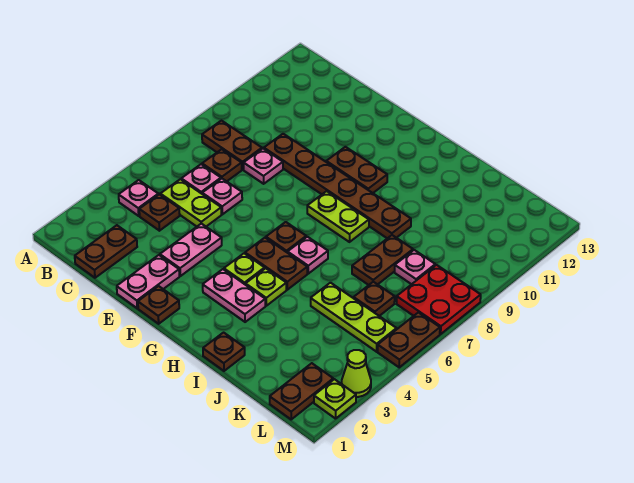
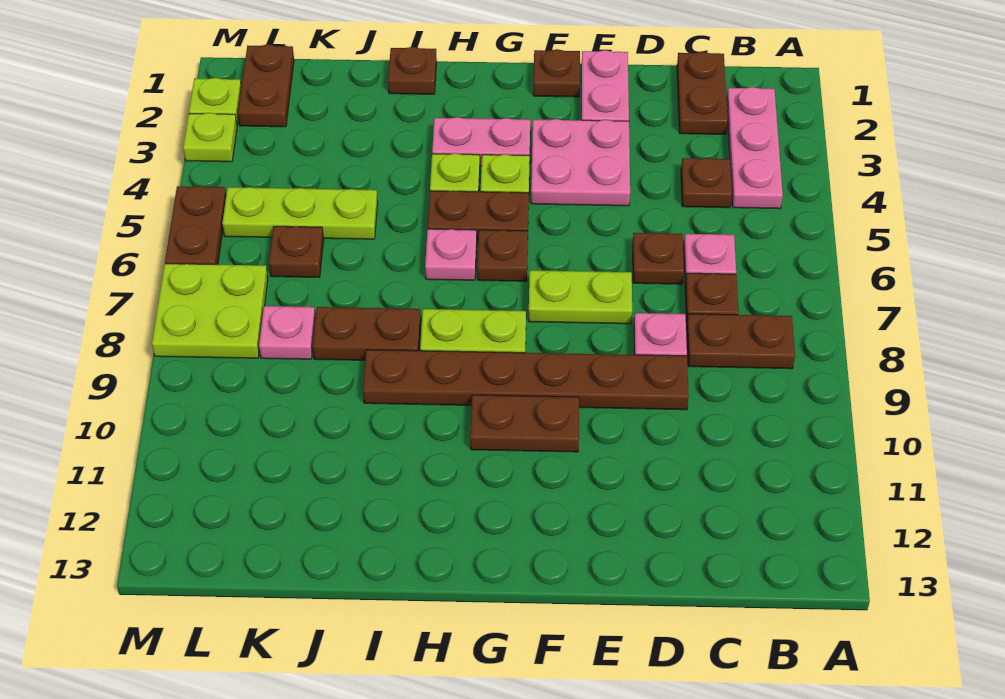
pink plate B4 level 1 -> pink plate B2:B4 level 1
lime plate C5:D5 level 1 -> lime plate E7:F7 level 1
pink plate D6 level 1 -> brown plate D6 level 1
pink plate E3:E4 level 1 -> pink plate E3:F4 level 1
brown plate J7:J8 level 1 -> brown plate I8:J8 level 1
red plate L7:M8 level 1 -> lime plate L7:M8 level 1
lime cone M3 level 1 -> lime plate M3 level 1

